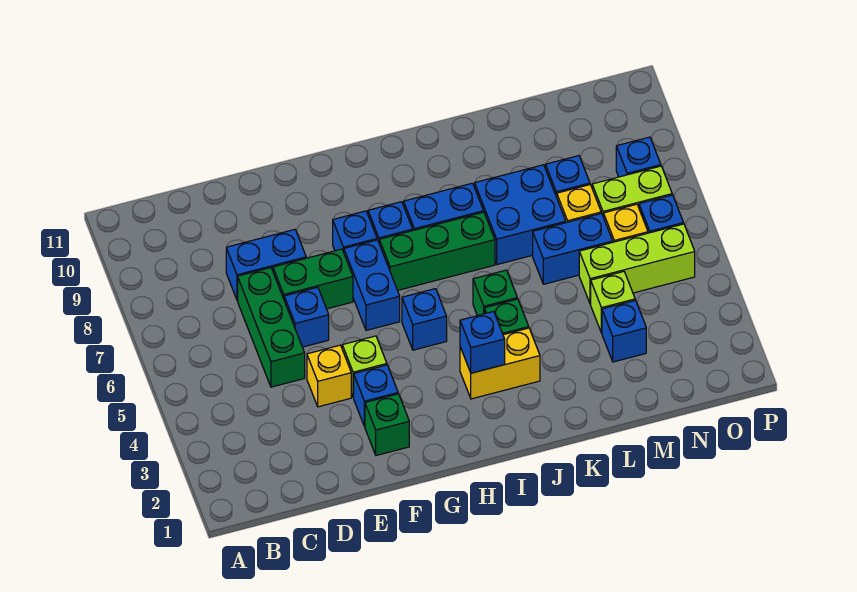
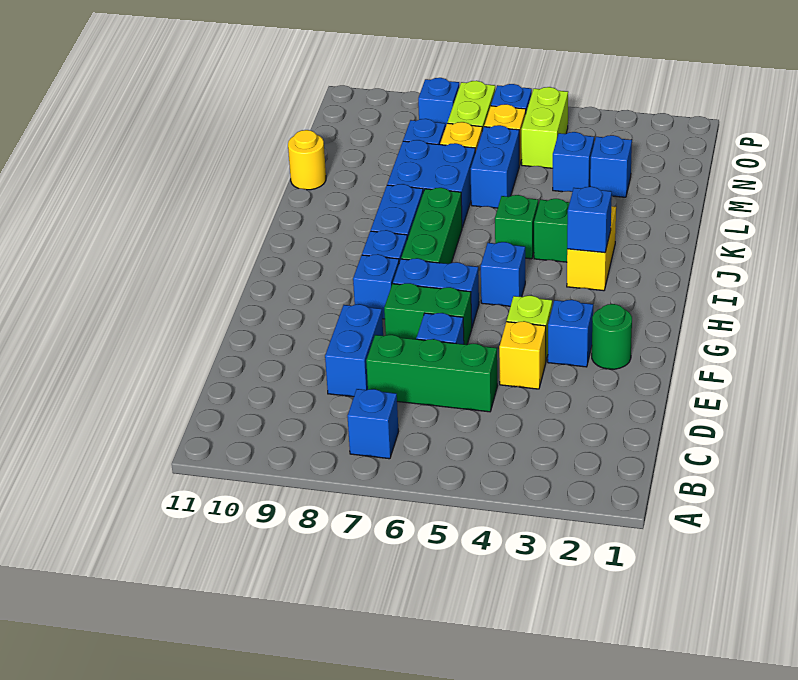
none -> blue brick B7 level 1
green brick E7:F7 level 1 -> green brick F6:F7 level 1
green brick F2 level 1 -> green round brick F2 level 1
none -> yellow round brick L11 level 1
lime brick M4 level 1 -> blue brick M4 level 1
lime brick M5:O5 level 1 -> lime brick N5:O5 level 1

